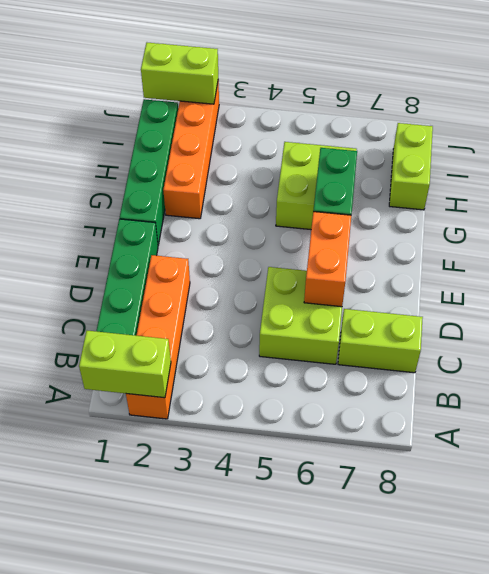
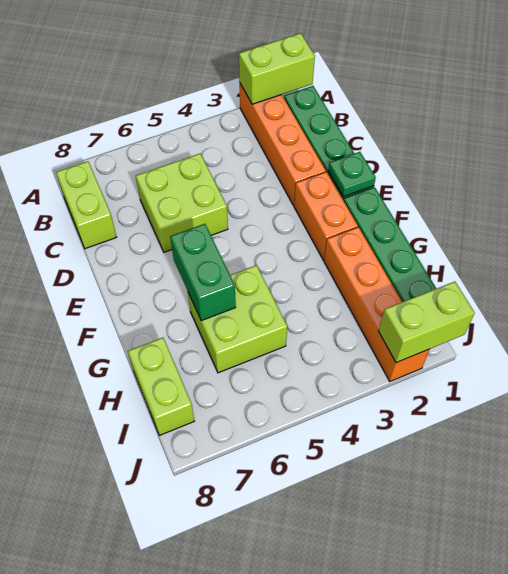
lime brick C7:C8 level 1 -> lime brick B8:C8 level 1
orange brick D6:E6 level 2 -> orange brick E2:F2 level 1
none -> green plate E1 level 2

